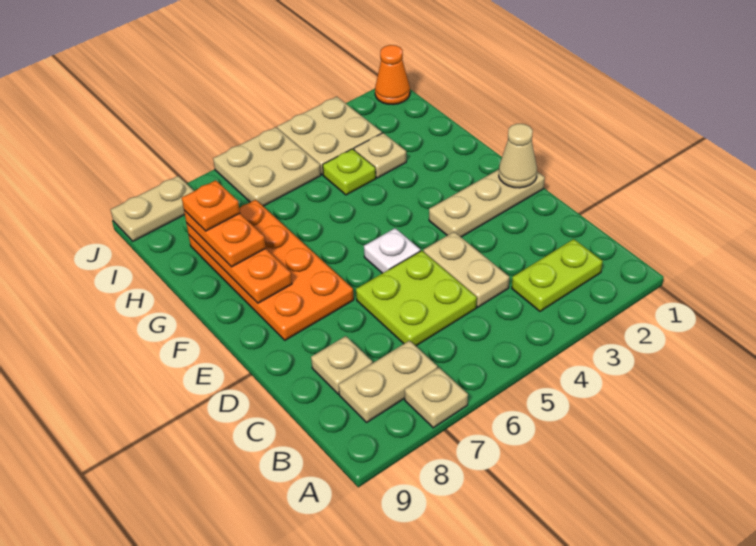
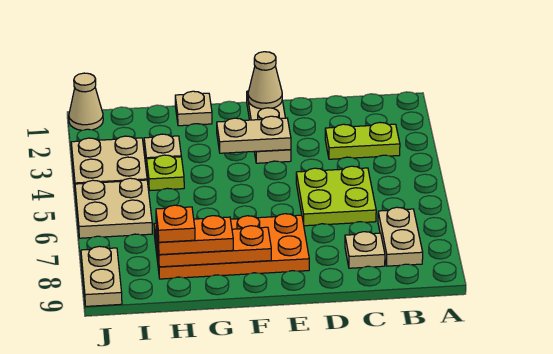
tan plate A7 level 1 -> tan plate G1 level 1
lime plate B2:B3 level 1 -> lime plate B3:C3 level 1
tan plate C4:D4 level 1 -> tan plate E3:F3 level 2
white plate E5 level 1 -> none
orange cone J1 level 1 -> tan cone J1 level 1

